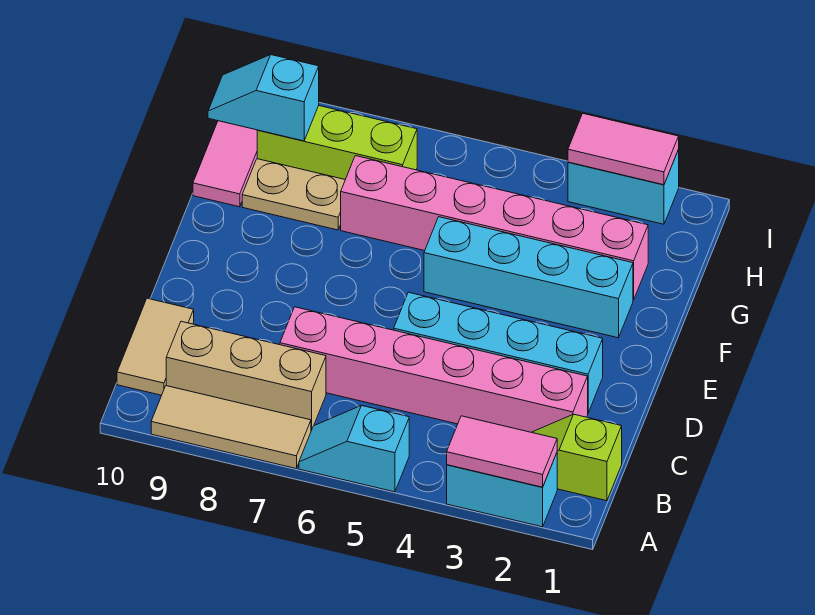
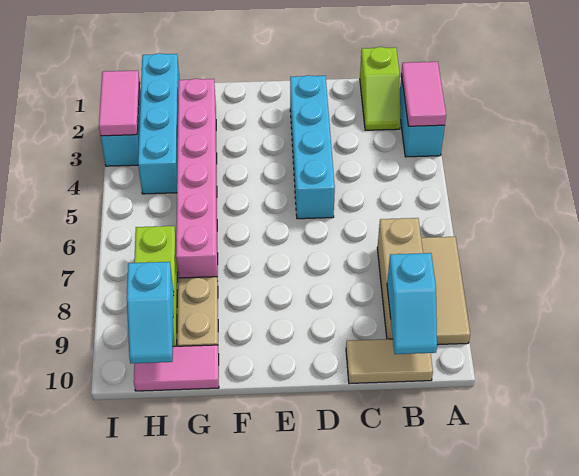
cyan slope A5:A6 level 1 top 5 -> cyan slope B9:B10 level 2 top 9
pink brick C2:C7 level 1 -> none
cyan brick F2:F5 level 1 -> cyan brick H1:H4 level 1

